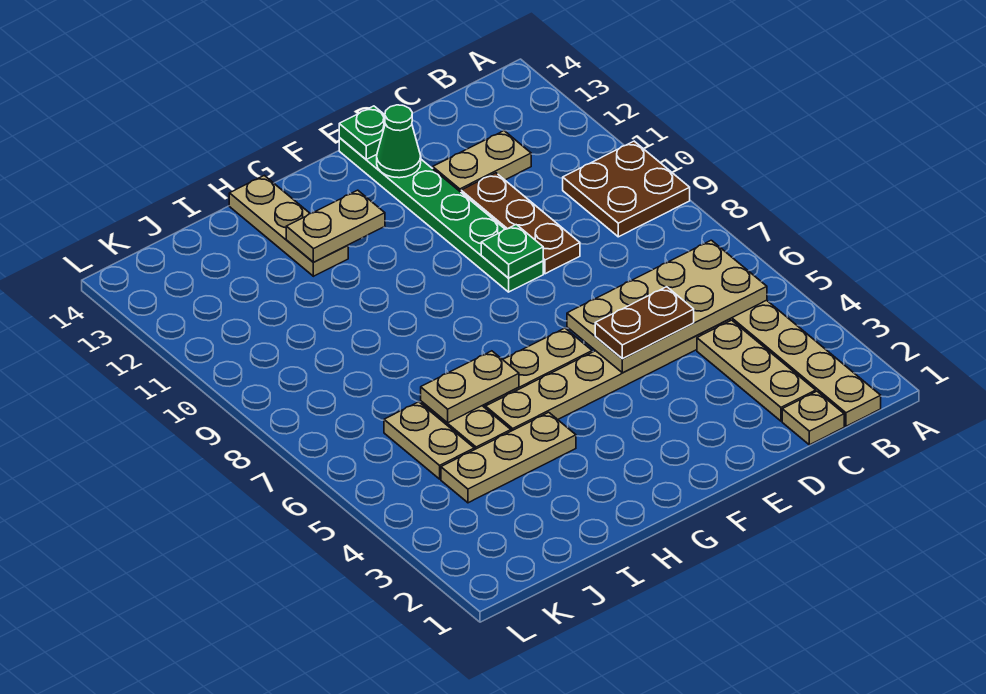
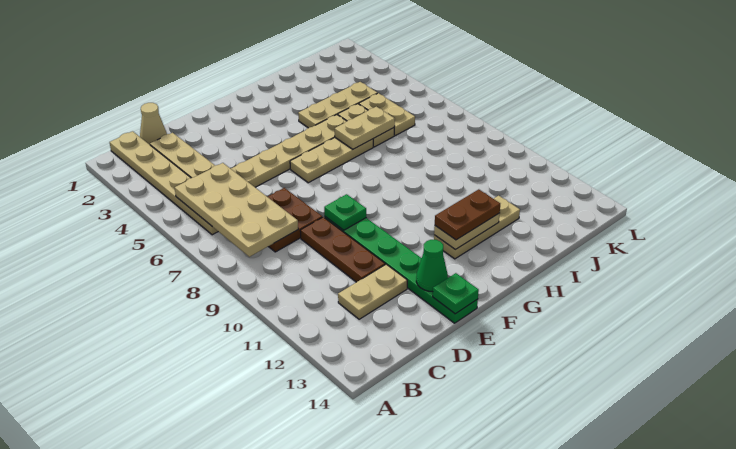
brown plate A9:B10 level 1 -> brown plate C7:D8 level 1
tan plate B5:E6 level 2 -> tan plate B5:C8 level 2
tan plate C1 level 1 -> tan cone C1 level 1
brown plate D5:E5 level 3 -> brown plate G12:H12 level 3
tan plate H12:H14 level 1 -> tan plate G12:I12 level 1

